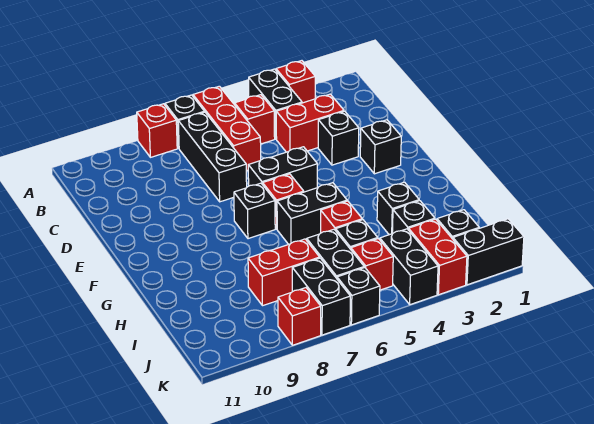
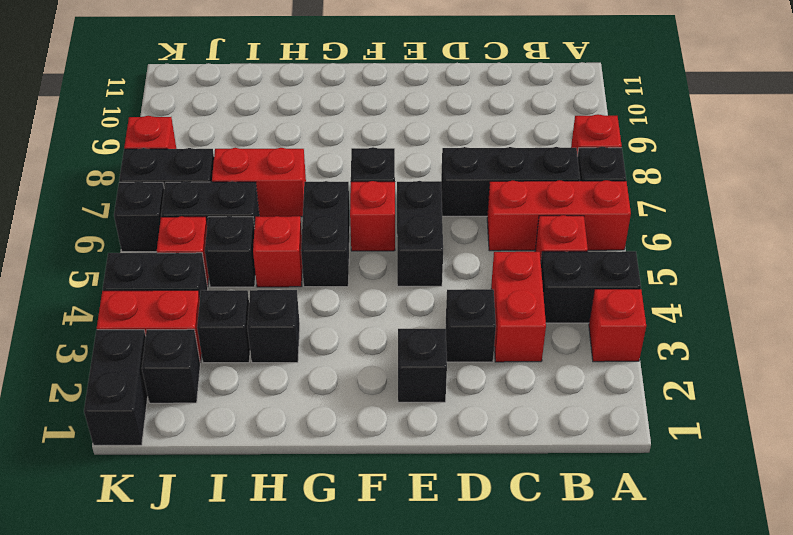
red brick I7:I8 level 1 -> red brick H7:I7 level 1

